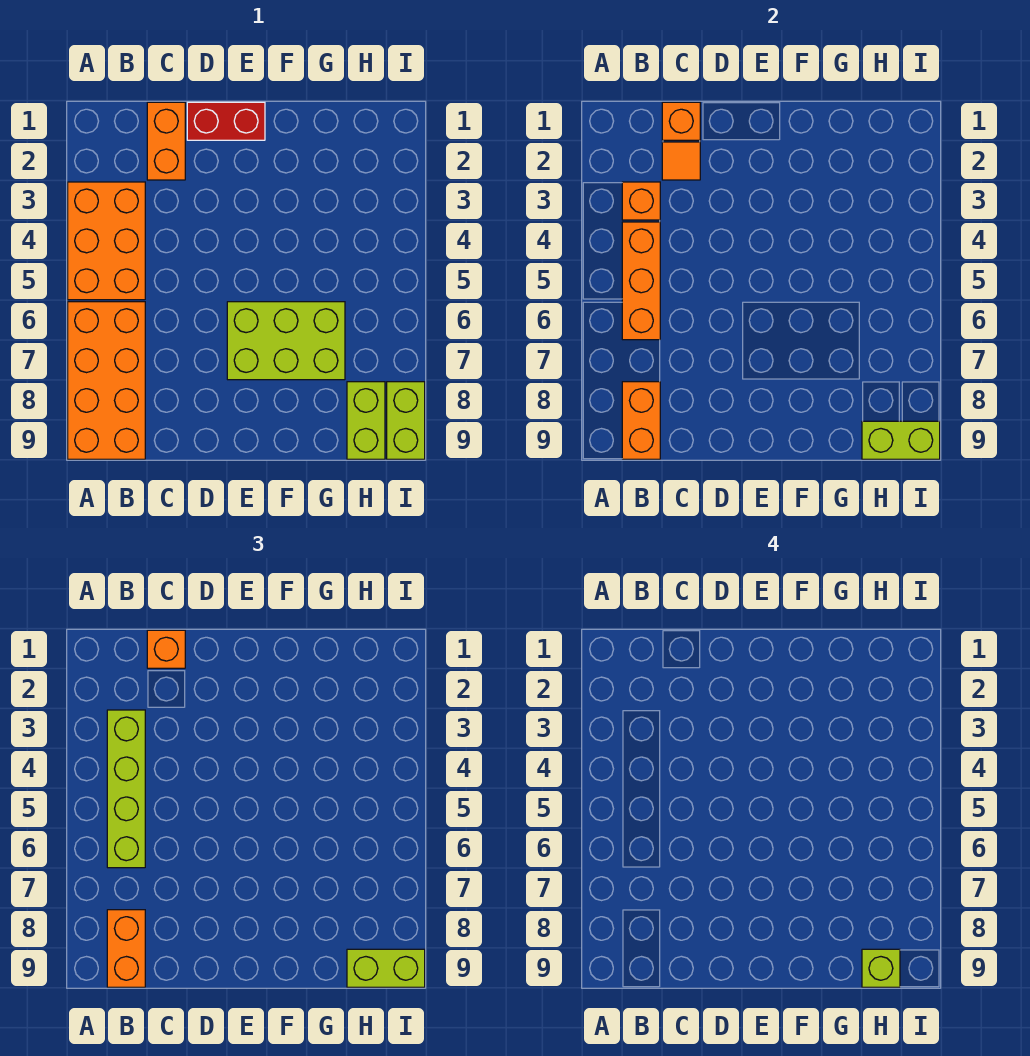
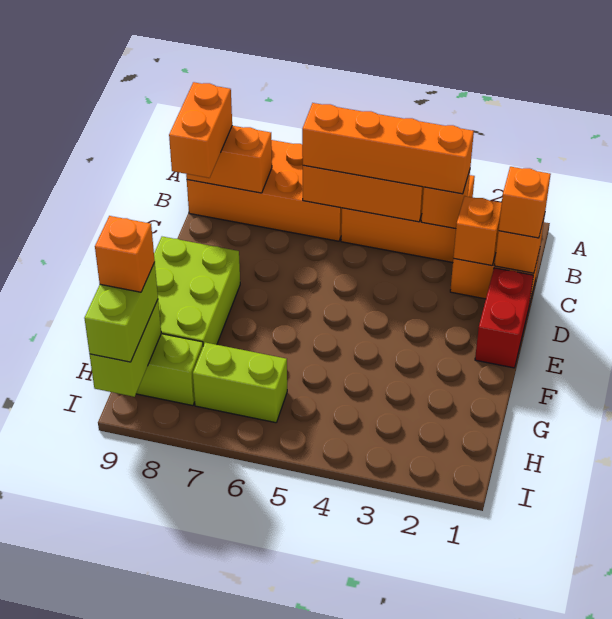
lime brick B3:B6 level 3 -> orange brick B3:B6 level 3
orange brick B8:B9 level 3 -> orange brick B9:C9 level 3
orange tile C2 level 2 -> orange brick C2 level 2
lime brick E6:G7 level 1 -> lime brick E8:G9 level 1
lime brick H9 level 4 -> orange brick H9 level 4
lime brick I8:I9 level 1 -> lime brick H6:H7 level 1

